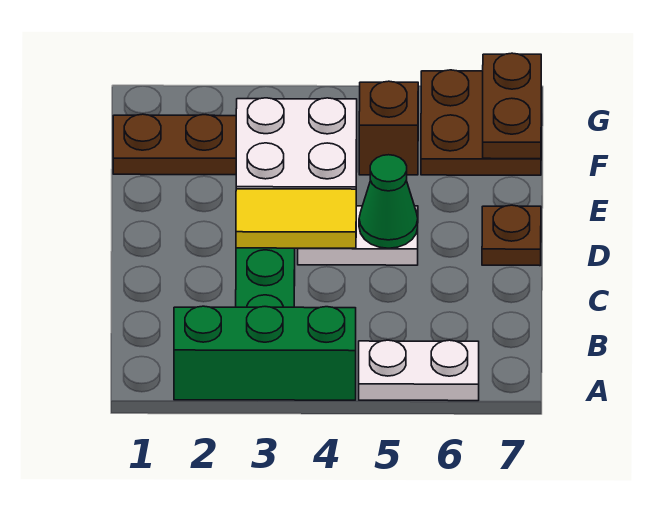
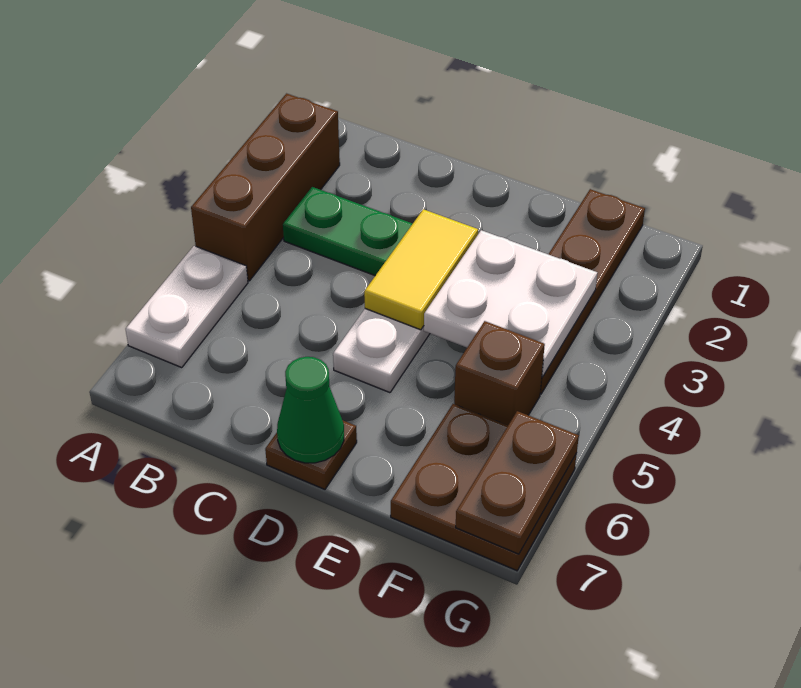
green brick A2:A4 level 1 -> brown brick A2:A4 level 1
green cone D5 level 2 -> green cone D7 level 2
brown plate F7:G7 level 2 -> brown plate G6:G7 level 2

